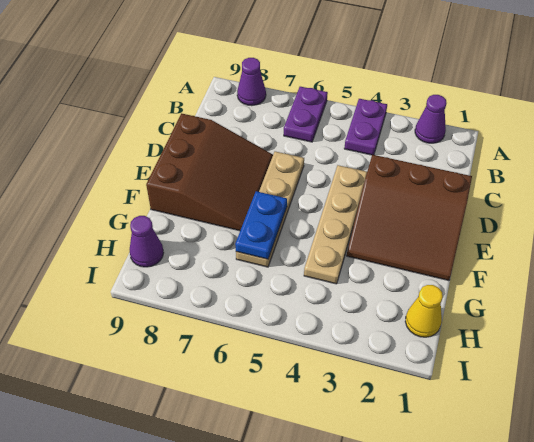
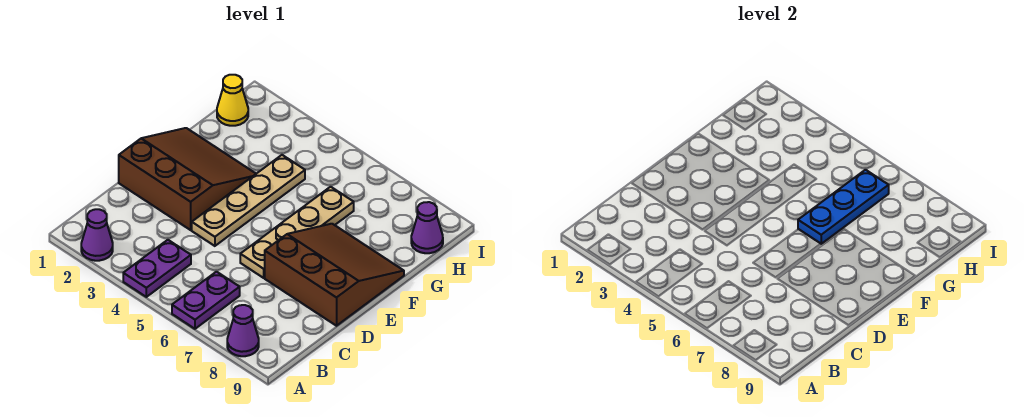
brown slope D7:F9 level 1 top 9 -> brown slope D7:F9 level 1 top D
blue plate F6:G6 level 2 -> blue plate F6:H6 level 2

